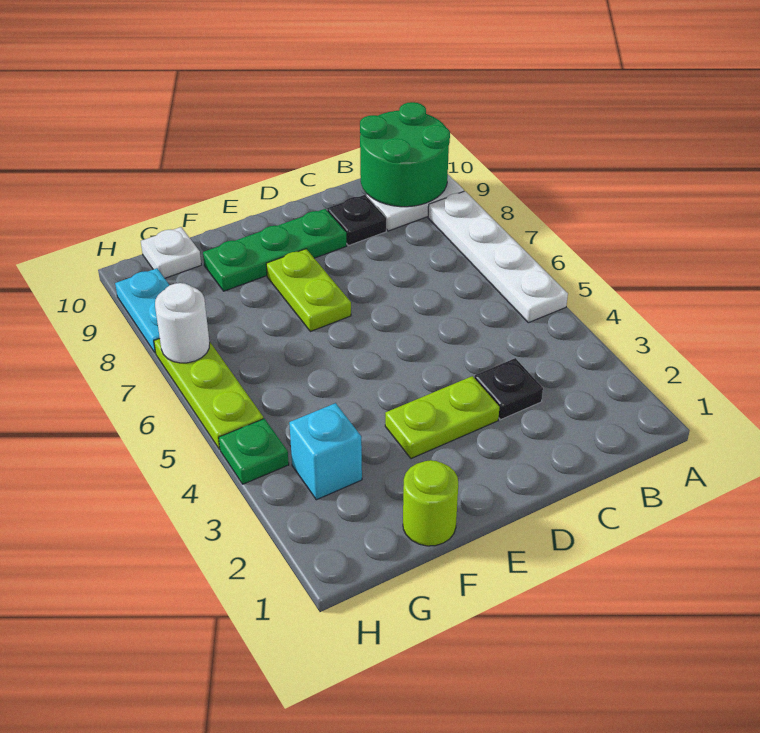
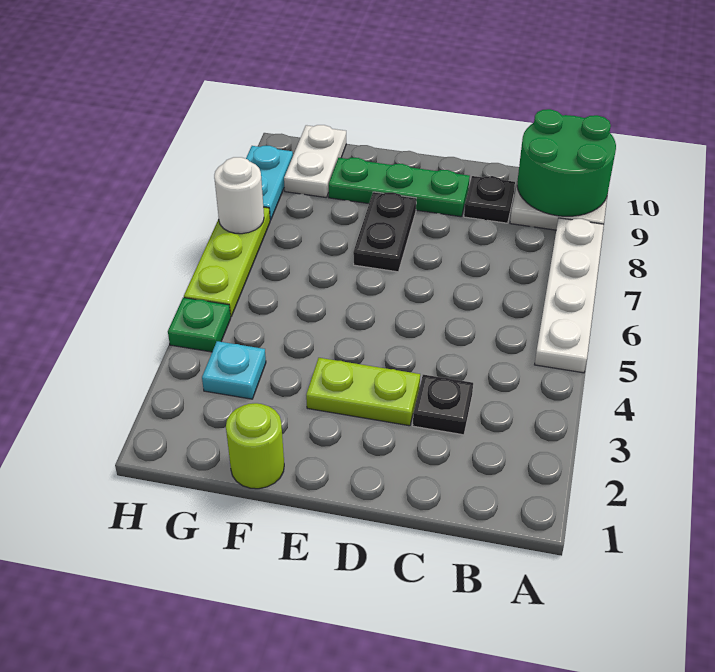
lime plate E7:E8 level 1 -> black plate E7:E8 level 1
cyan brick G3 level 1 -> cyan plate G3 level 1
white plate G10 level 1 -> white plate G9:G10 level 1

